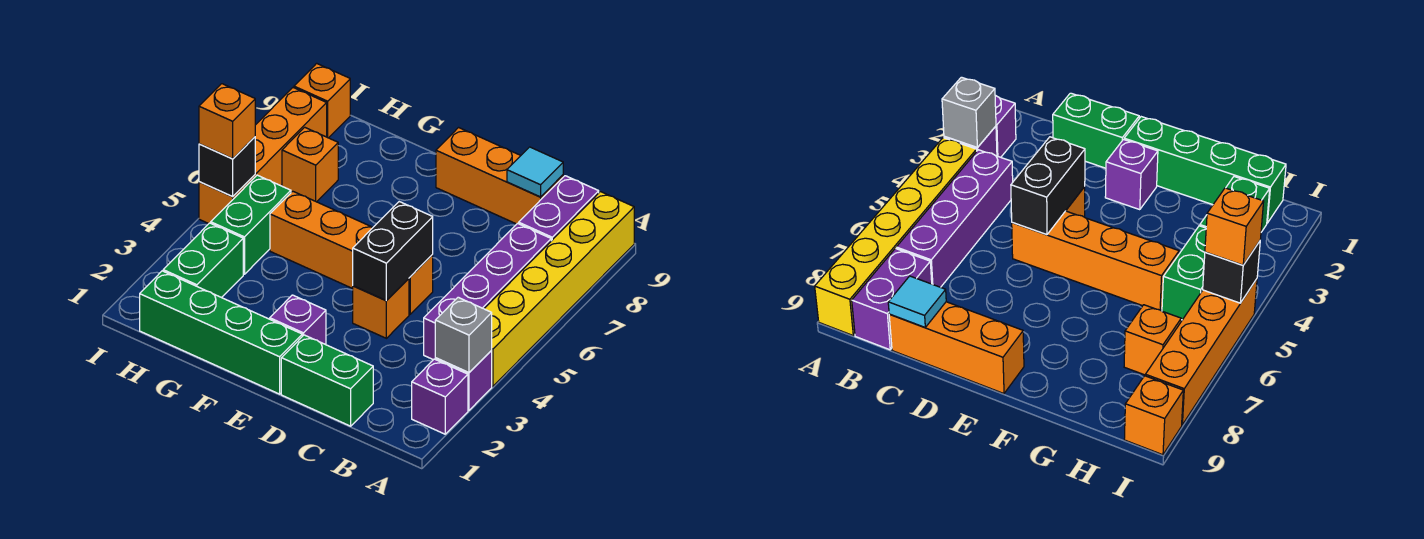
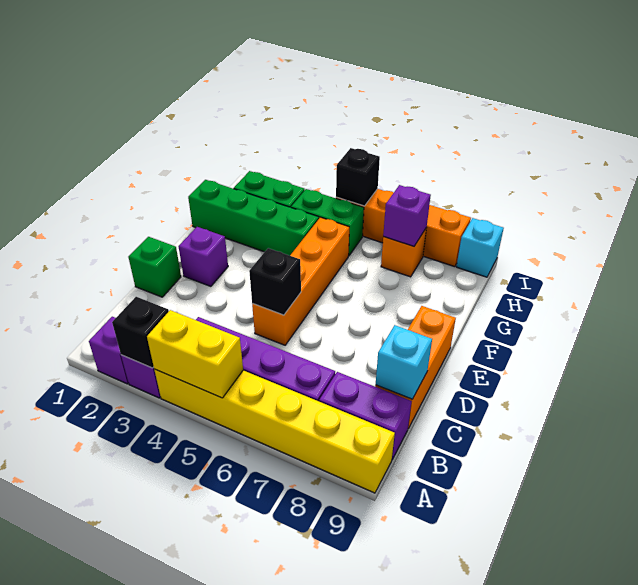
grey brick A3 level 2 -> black brick A3 level 2
none -> yellow brick A4:A5 level 2
green brick C1:D1 level 1 -> green brick D1 level 1
cyan tile C9 level 2 -> cyan brick C9 level 2
orange brick D4 level 1 -> none
black brick D4:D5 level 2 -> black brick D5 level 2
green brick E1:H1 level 1 -> green brick G1:G4 level 1
none -> purple brick H7 level 2
orange brick I5 level 3 -> none
orange brick I9 level 1 -> cyan brick I9 level 1

